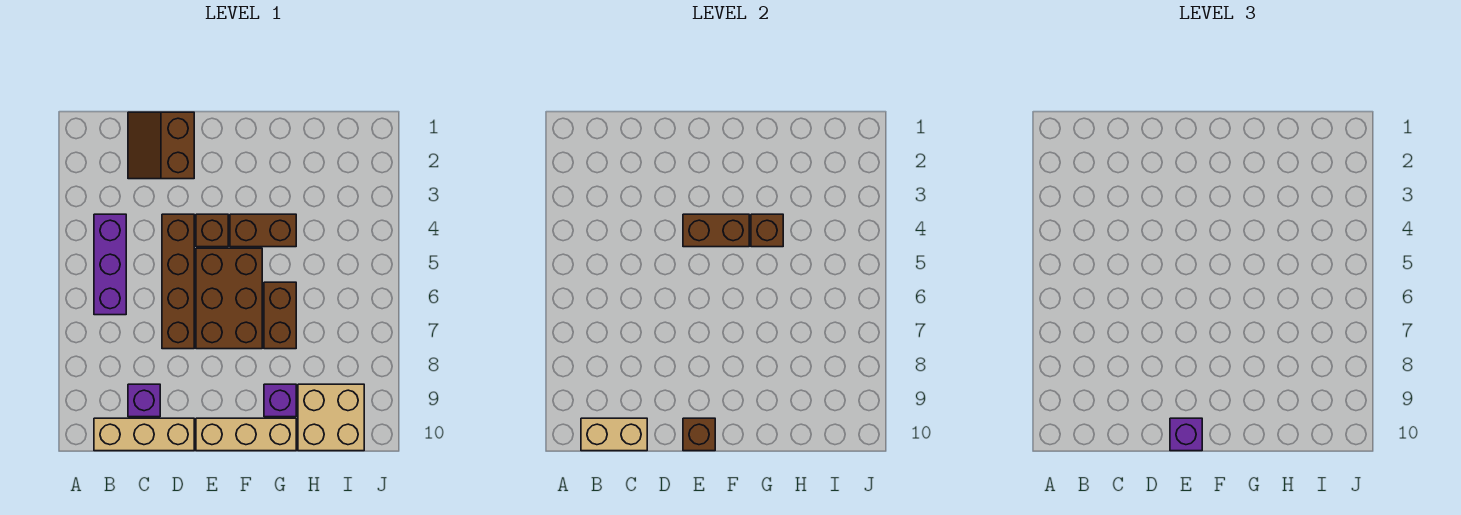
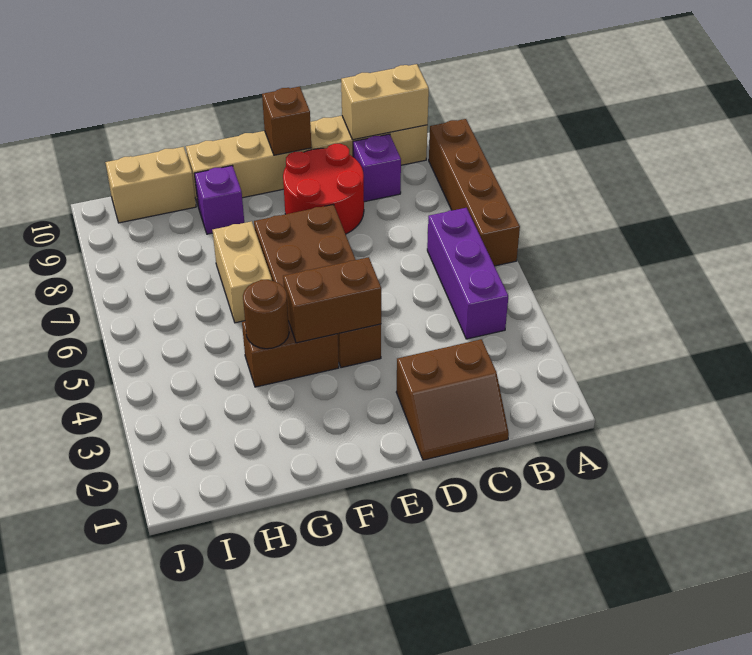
brown slope C1:D2 level 1 top D -> brown slope C1:D2 level 1 top 2
brown brick D4:D7 level 1 -> brown brick A6:A9 level 1
none -> red round brick D8:E9 level 1
purple brick E10 level 3 -> none
brown brick G4 level 2 -> brown round brick G4 level 2
brown brick G6:G7 level 1 -> tan brick G6:G7 level 1
tan brick H9:I10 level 1 -> tan brick H10:I10 level 1

